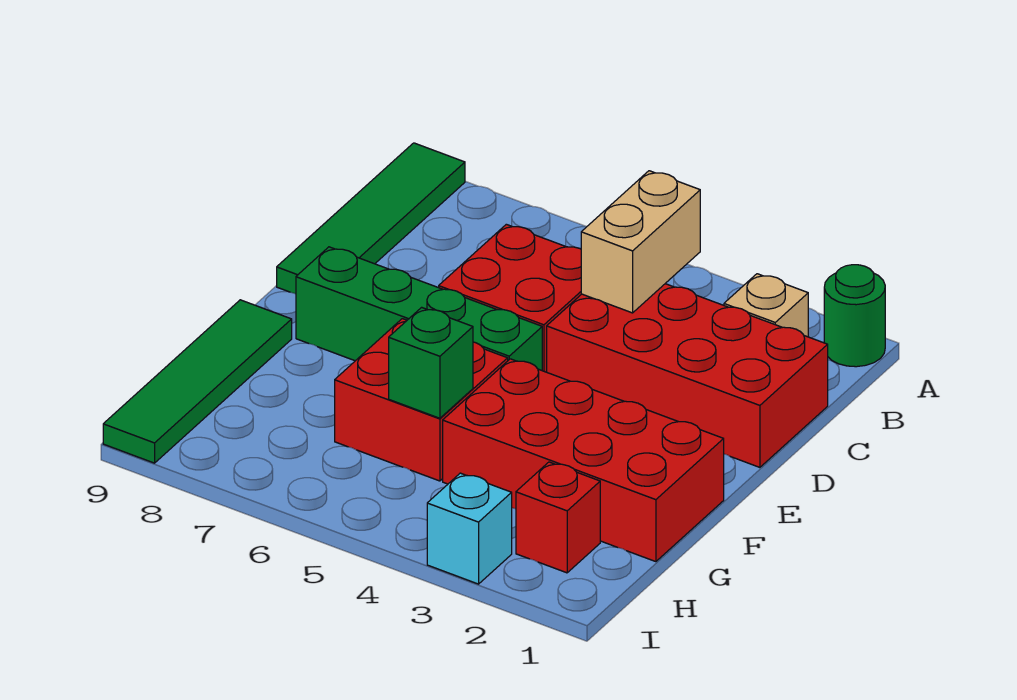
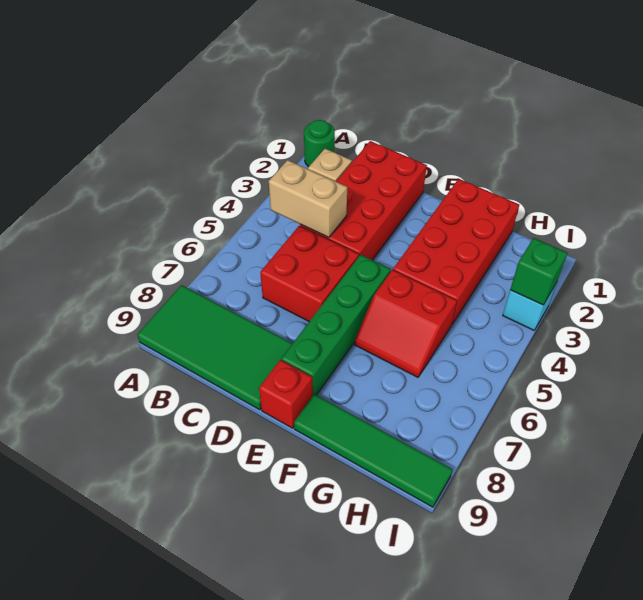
green tile A9:D9 level 1 -> green tile A8:D9 level 1
red brick F5:G6 level 1 -> red slope F5:G6 level 1 top 5
green brick G5 level 2 -> green brick I3 level 2
red brick H2 level 1 -> red brick E9 level 1

